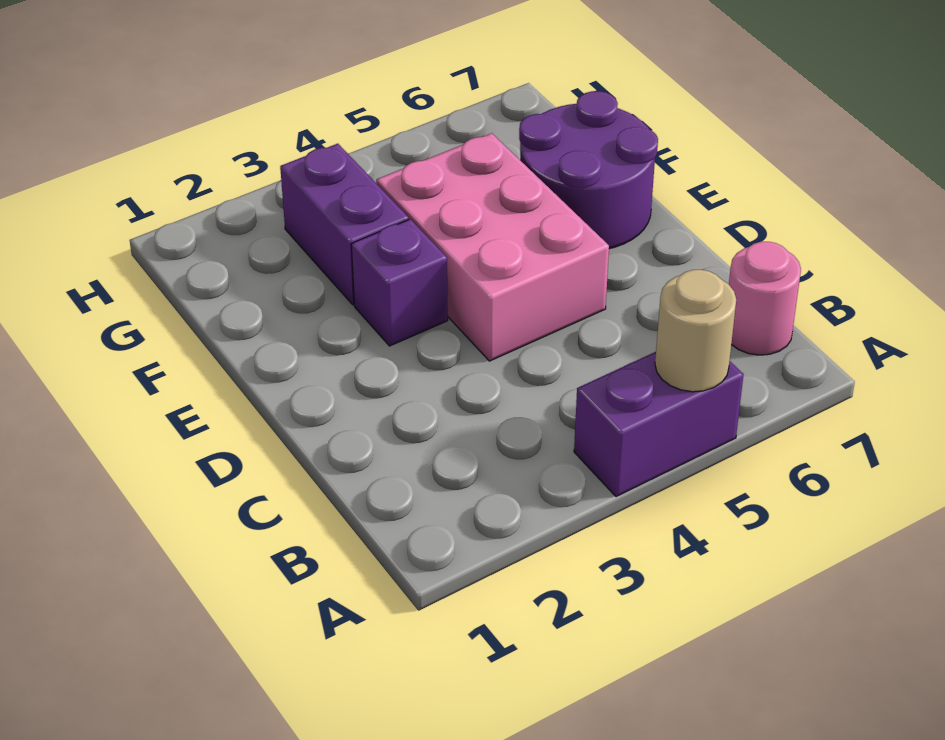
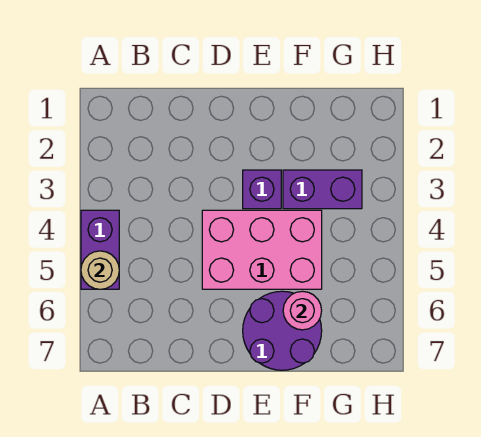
pink round brick B7 level 1 -> pink round brick F6 level 2

